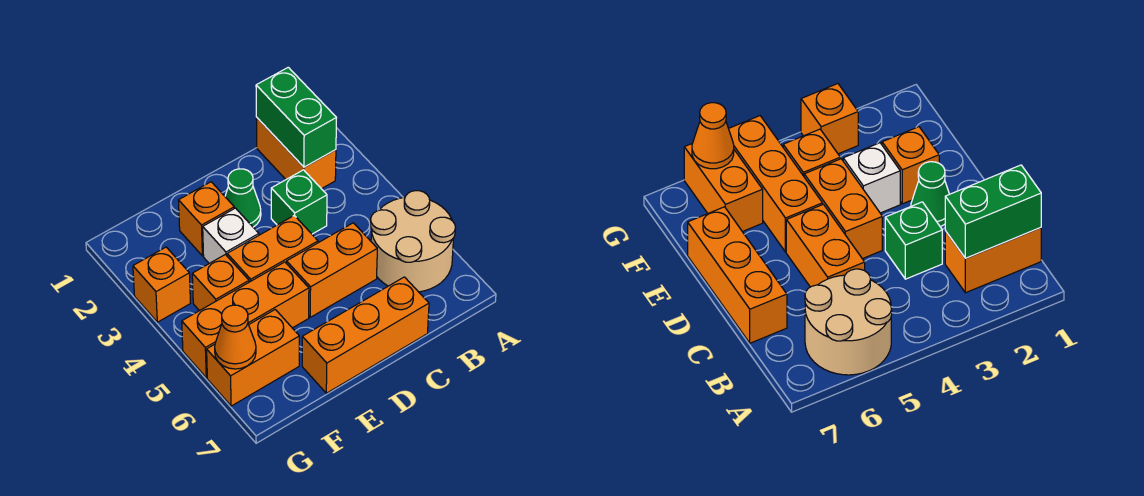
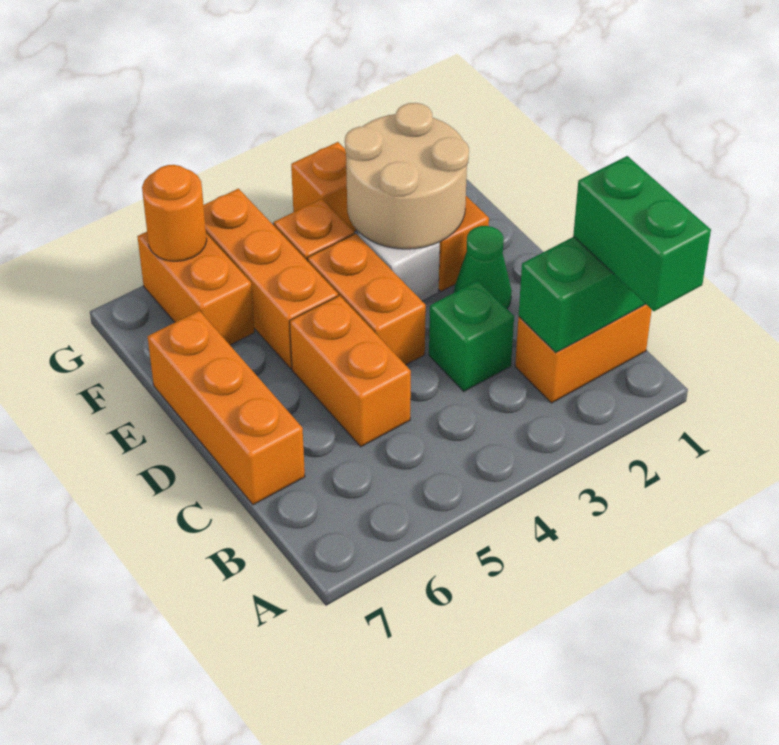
none -> green brick A1:B1 level 3
tan round brick A5:B6 level 1 -> tan round brick E2:F3 level 2
orange cone G6 level 2 -> orange round brick G6 level 2

